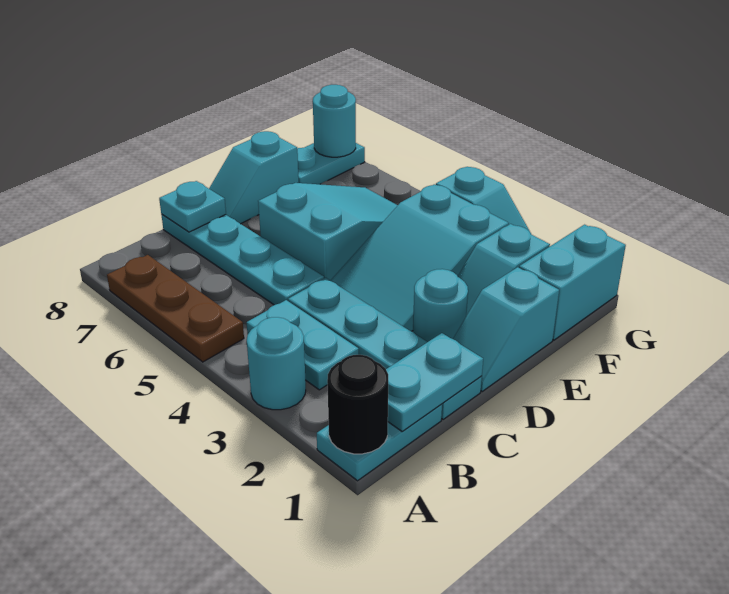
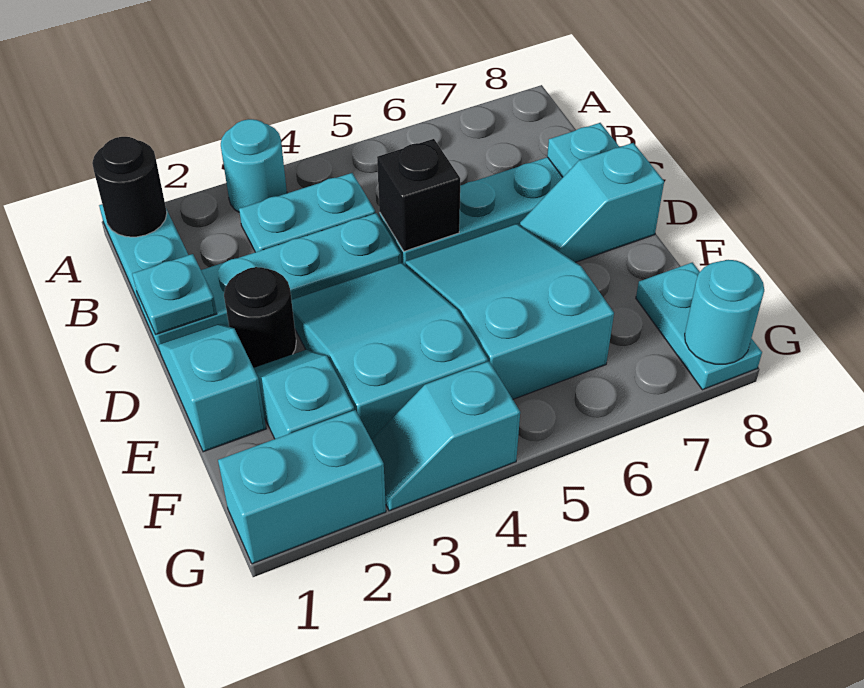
brown plate A5:A7 level 1 -> none
cyan plate B1:C1 level 2 -> cyan plate C1 level 2
none -> black brick C5 level 2
cyan round brick D2 level 1 -> black round brick D2 level 1
cyan slope D5:F6 level 1 top D -> cyan slope D5:F6 level 1 top F
cyan slope D8:E8 level 1 top E -> cyan slope D7:D8 level 1 top 8
cyan brick F1:G1 level 1 -> cyan brick G1:G2 level 1

